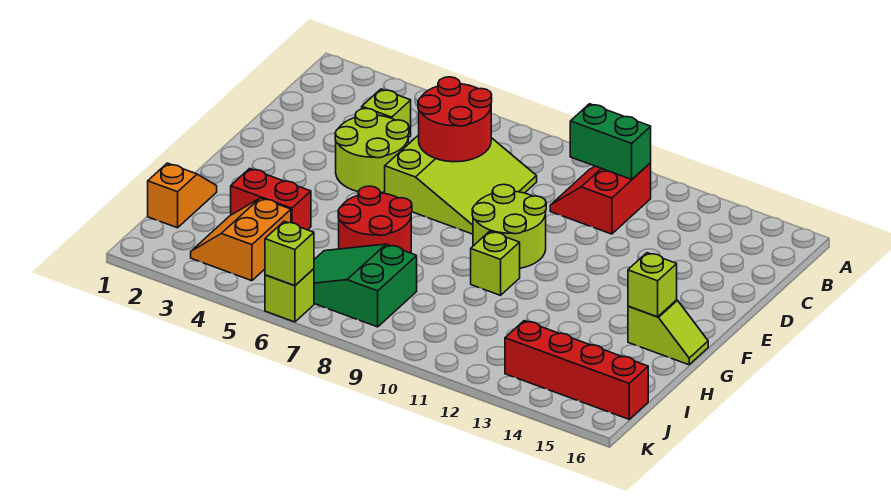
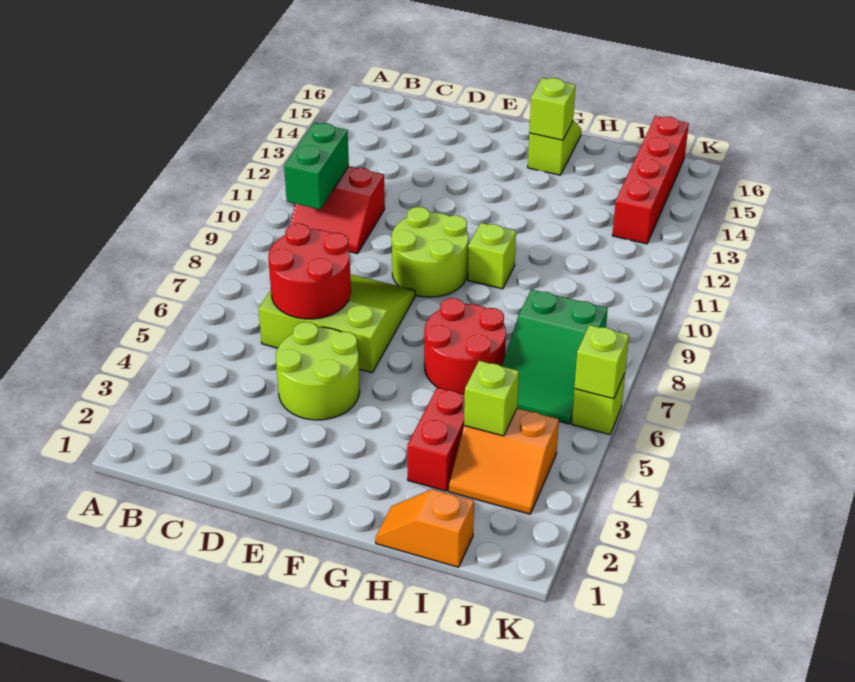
lime brick C4 level 1 -> lime brick I4 level 2

